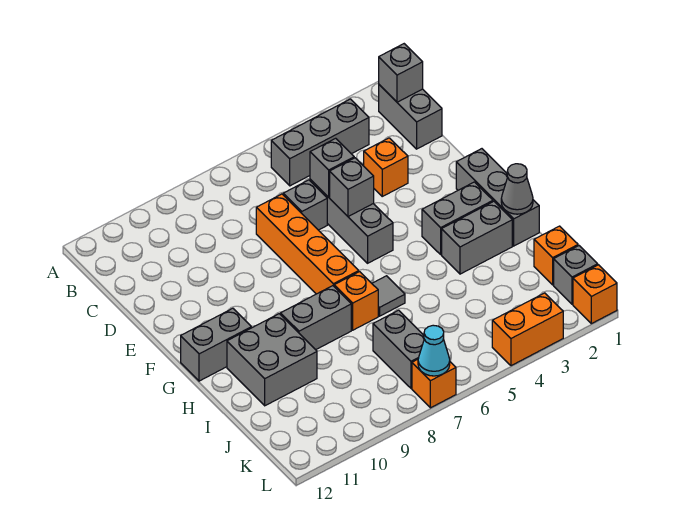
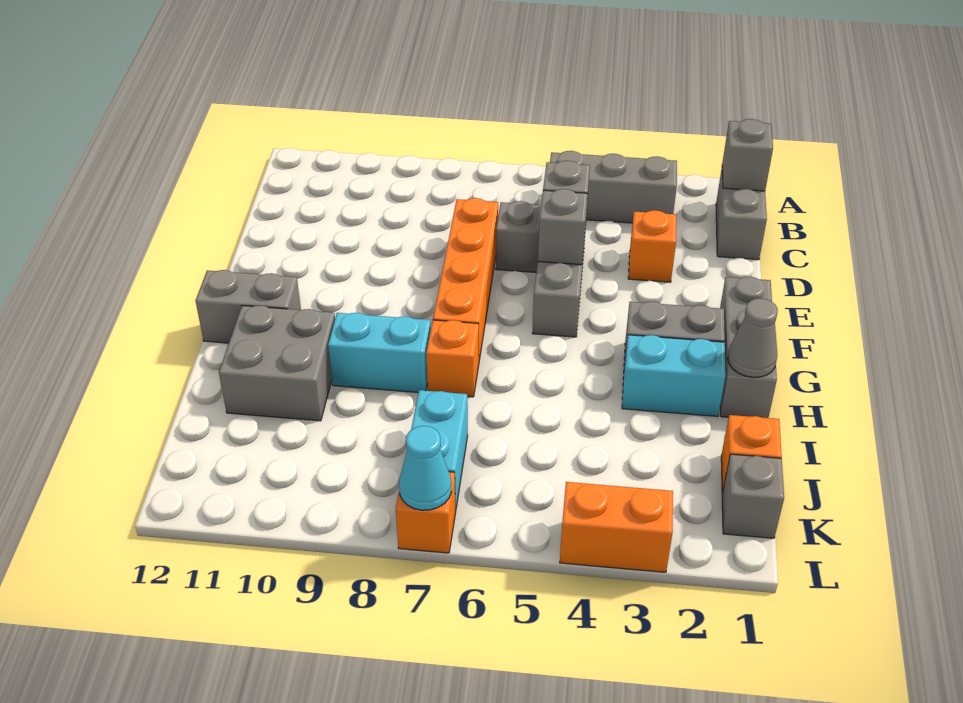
grey brick H2:H3 level 1 -> cyan brick H2:H3 level 1
grey tile H6 level 1 -> none
grey brick H8:H9 level 1 -> cyan brick H8:H9 level 1
grey brick J7:K7 level 1 -> cyan brick J7:K7 level 1
orange brick L1 level 1 -> none

